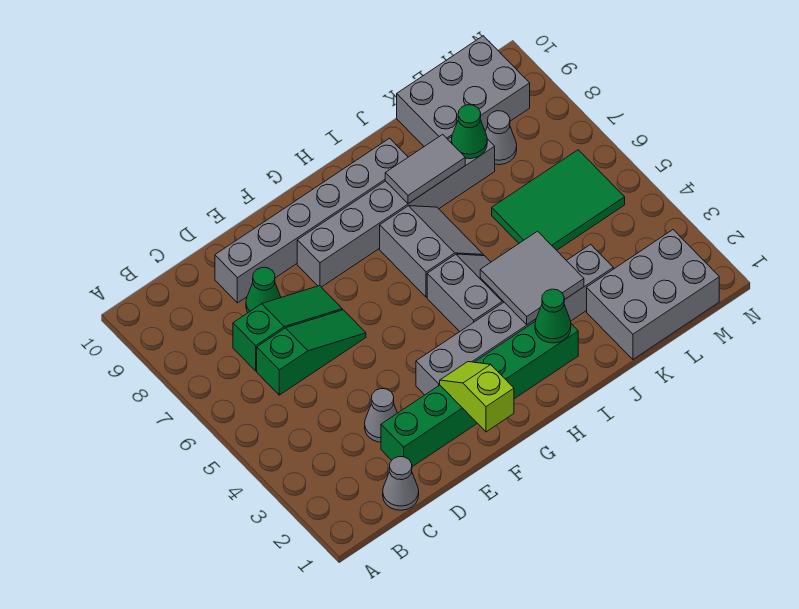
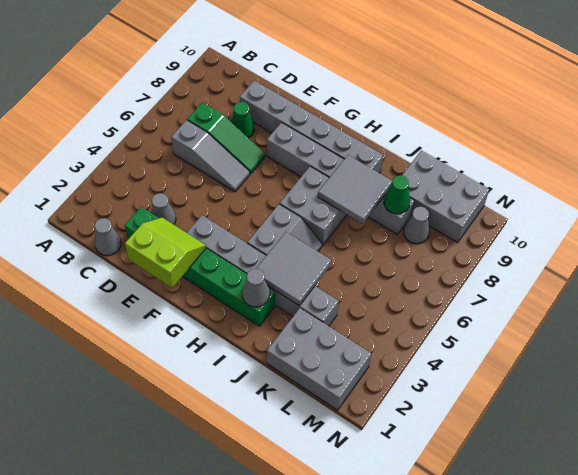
green slope C6:E6 level 1 top C -> grey slope C6:E6 level 1 top C
lime slope F1:F2 level 2 top 1 -> lime slope E1:F2 level 2 top 1
grey slope H6:I7 level 1 top H -> grey brick H6:I7 level 1
green cone I2 level 2 -> grey cone I2 level 2
grey tile I8:J8 level 2 -> grey tile I7:J8 level 2
green tile K5:M6 level 1 -> none

